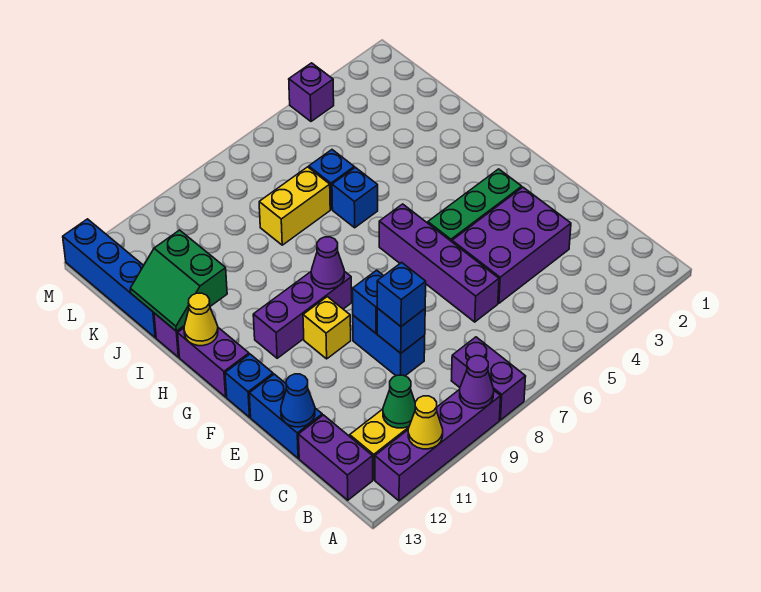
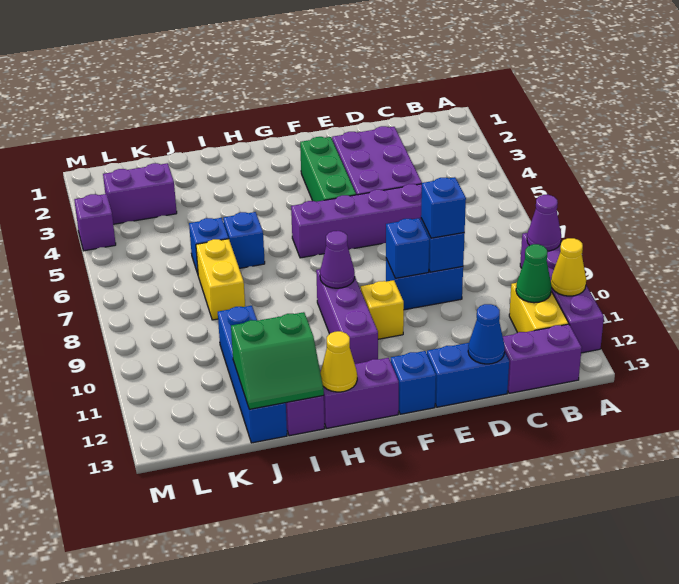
purple brick A8:B8 level 1 -> purple brick K3:L3 level 1
blue brick J13:M13 level 1 -> blue brick J10:J13 level 1

